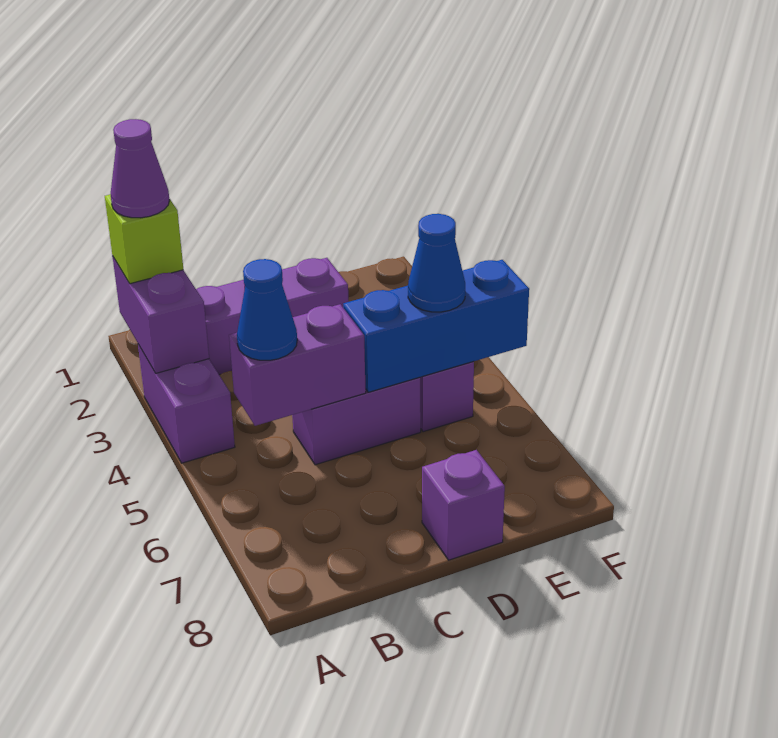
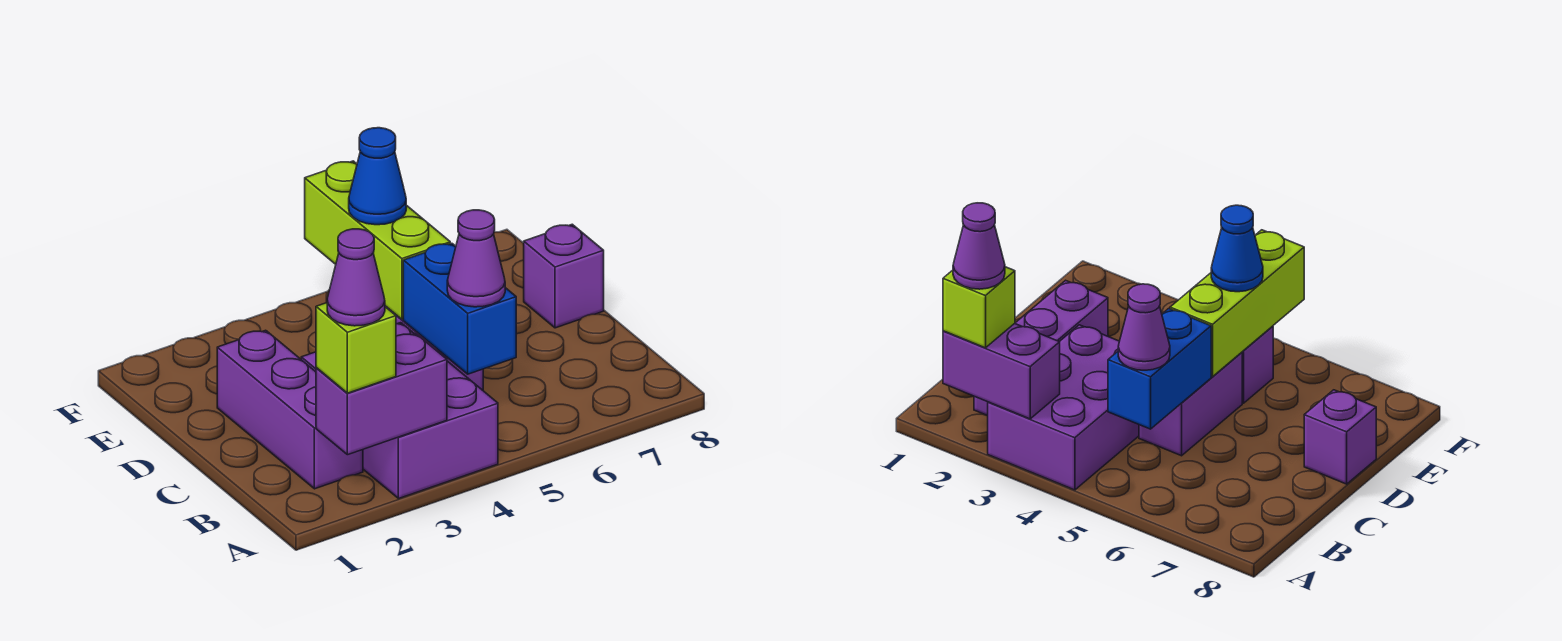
purple brick A3:A4 level 1 -> purple brick A3:C4 level 1
purple brick B5:C5 level 2 -> blue brick B5:C5 level 2
blue cone B5 level 3 -> purple cone B5 level 3
blue brick D5:F5 level 2 -> lime brick D5:F5 level 2

